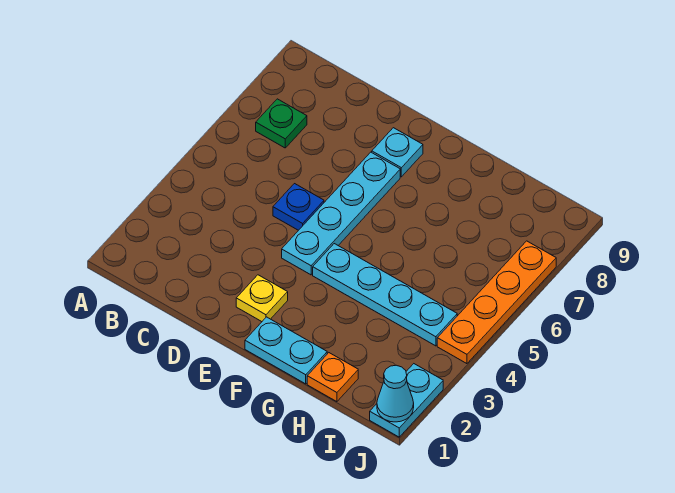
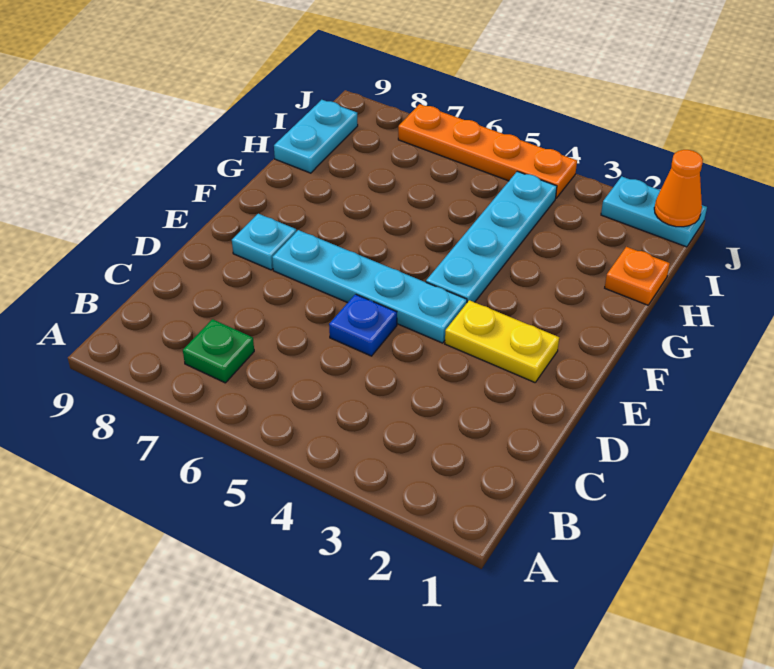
yellow plate E2 level 1 -> yellow plate E2:E3 level 1
cyan plate F1:G1 level 1 -> cyan plate H9:I9 level 1
cyan cone J1 level 2 -> orange cone J1 level 2

